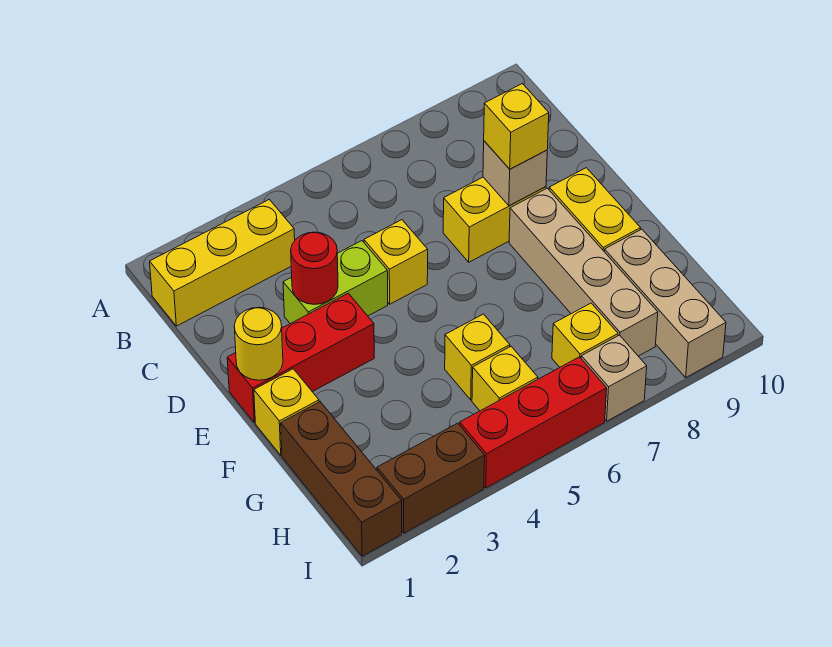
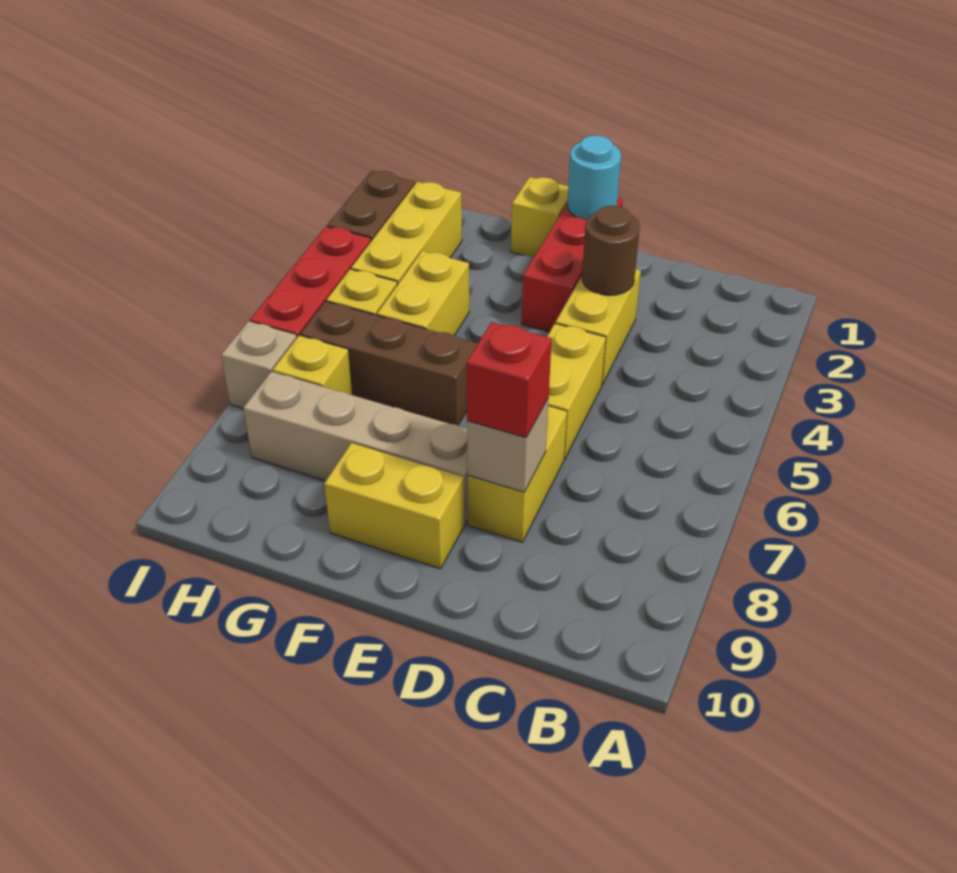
yellow brick B1:B3 level 1 -> yellow brick H2:H4 level 1
lime brick D3:D4 level 1 -> yellow brick D3:D4 level 1
red round brick D3 level 2 -> brown round brick D3 level 2
yellow brick D5 level 1 -> yellow brick D5:D6 level 1
yellow brick D8 level 3 -> red brick D8 level 3
yellow round brick E1 level 2 -> cyan round brick E1 level 2
brown brick G1:I1 level 1 -> brown brick F6:H6 level 1
yellow brick G5 level 1 -> yellow brick G4:G5 level 1
tan brick G9:I9 level 1 -> none

